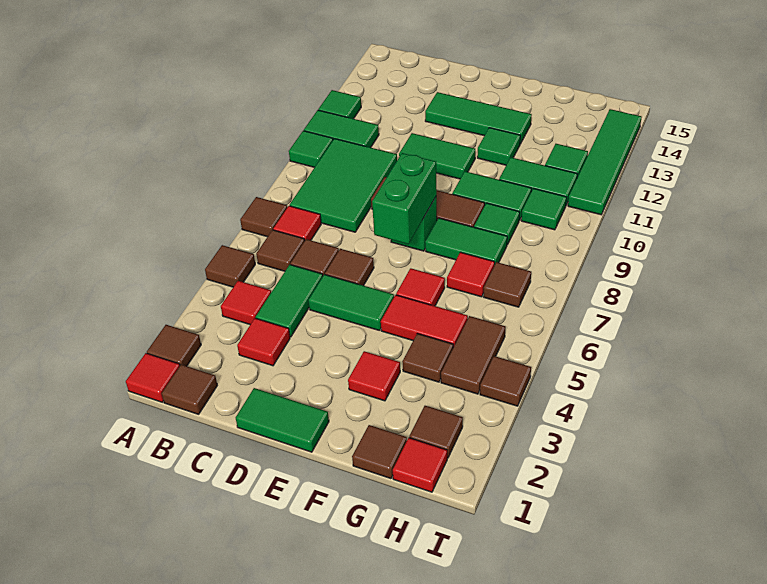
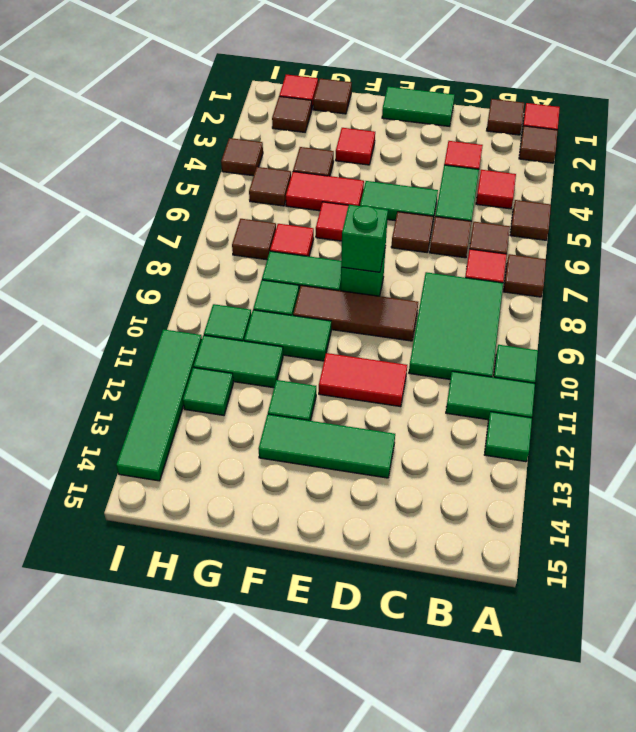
green tile D11:E11 level 1 -> red tile D11:E11 level 1
green brick E7:E8 level 2 -> green brick E8 level 2
brown tile H4:H5 level 1 -> brown tile H5 level 1

